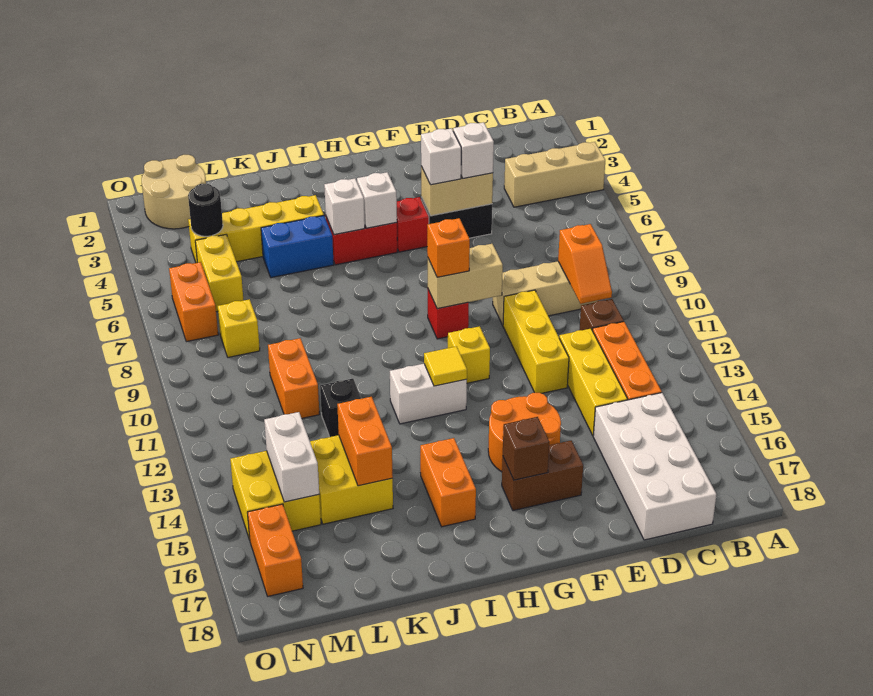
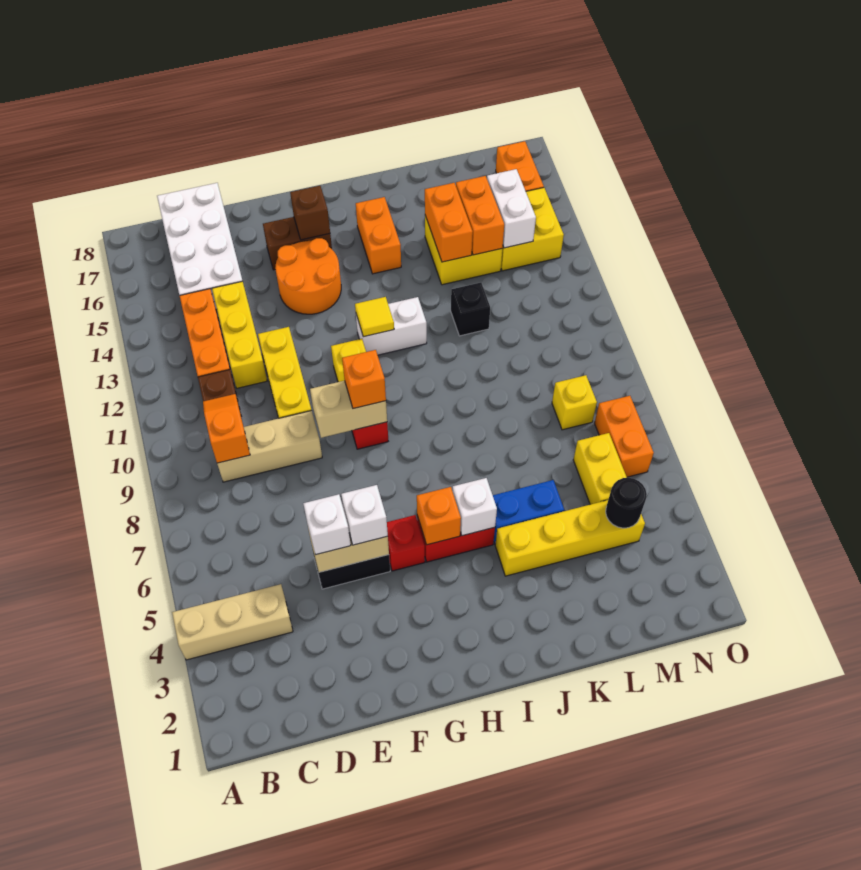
white brick H5 level 2 -> orange brick H5 level 2
orange brick L10:L11 level 1 -> orange brick L14:L15 level 2
tan round brick M1:N2 level 1 -> none

